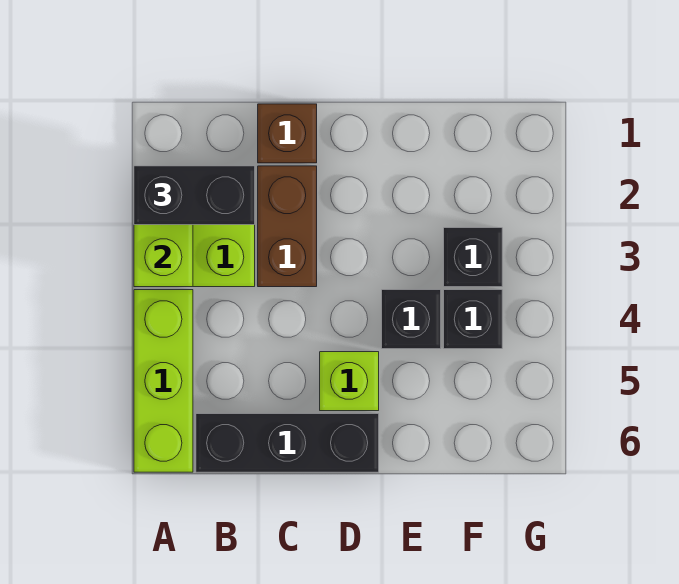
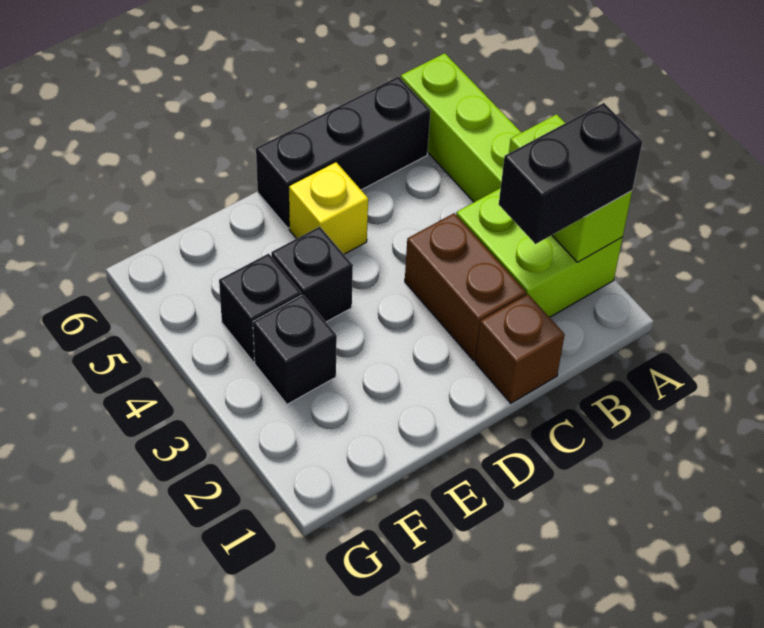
lime brick D5 level 1 -> yellow brick D5 level 1

